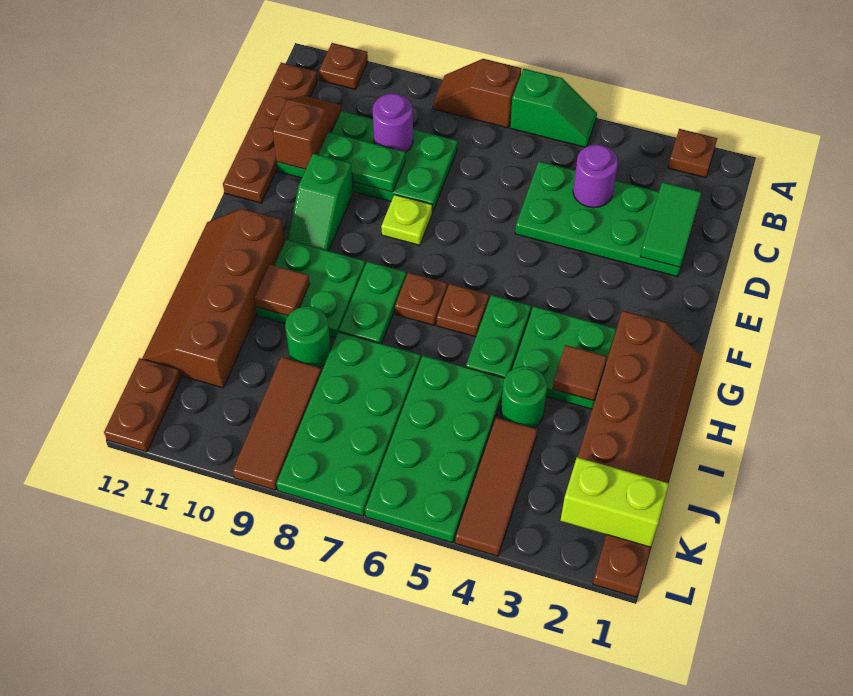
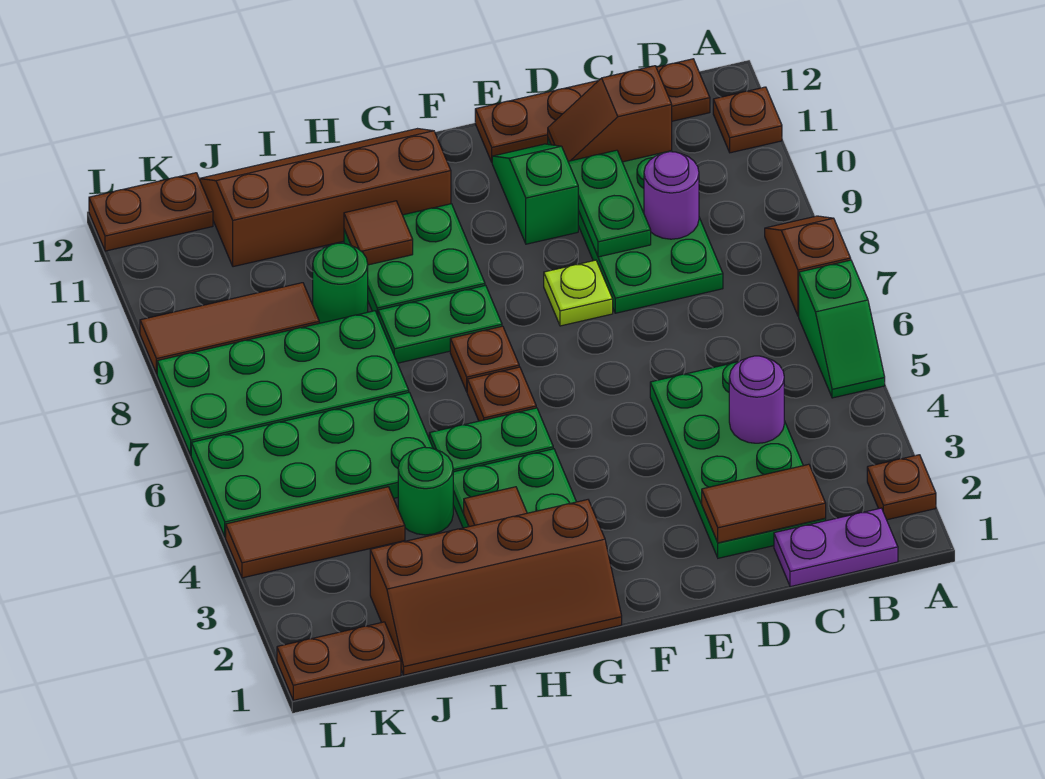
none -> purple plate B1:C1 level 1
green tile C2:D2 level 2 -> brown tile C2:D2 level 2
brown slope C11:D11 level 2 top D -> brown slope C11:D11 level 2 top C
green slope E10:F10 level 1 top E -> green slope E10:E11 level 1 top 10
lime brick K1:K2 level 2 -> none

